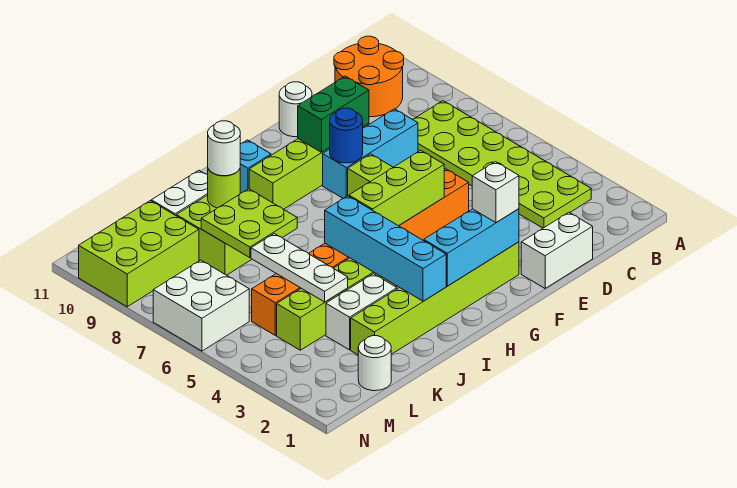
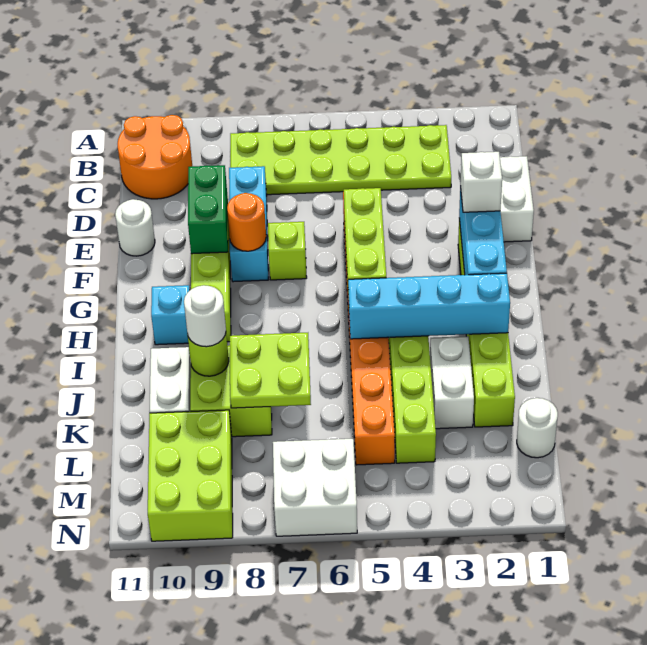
blue round brick F8 level 2 -> orange round brick F8 level 2
white plate K4:K6 level 2 -> none

